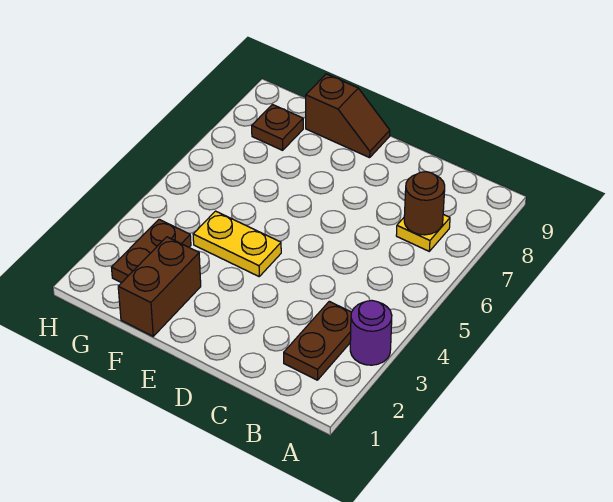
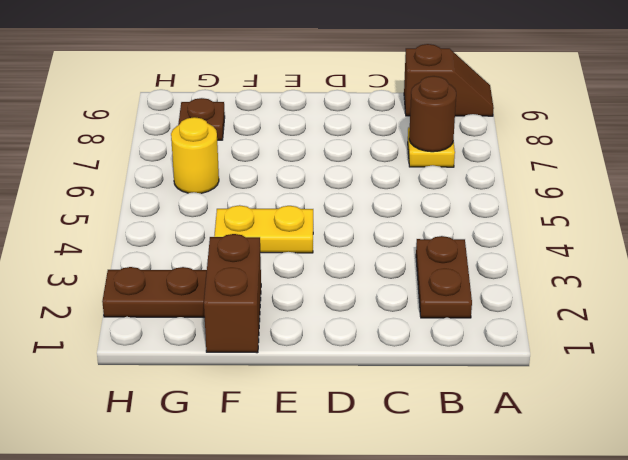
purple round brick A3 level 1 -> none
brown slope E9:F9 level 1 top F -> brown slope A9:B9 level 1 top B
brown plate G2:G3 level 1 -> brown plate G2:H2 level 1
none -> yellow round brick G6 level 1

